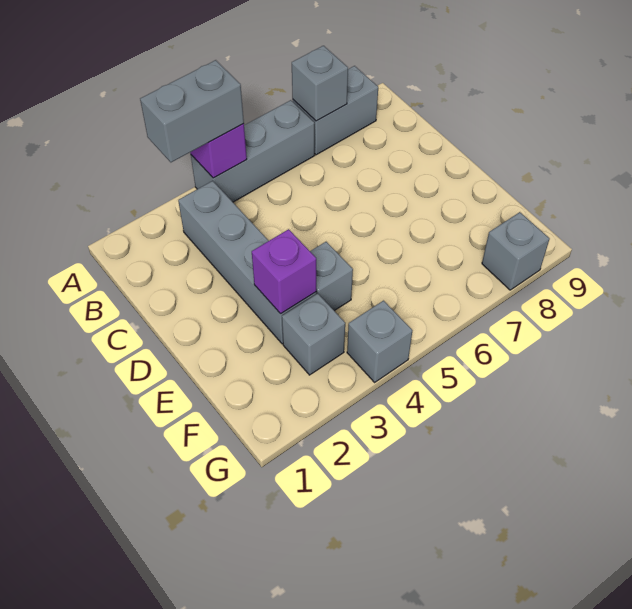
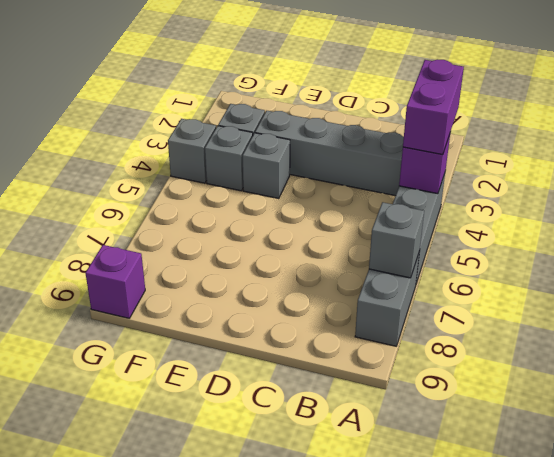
grey brick A3:A4 level 3 -> purple brick A3:A4 level 3
purple brick E3 level 2 -> purple brick G9 level 1
grey brick G8 level 1 -> grey brick F4 level 1

